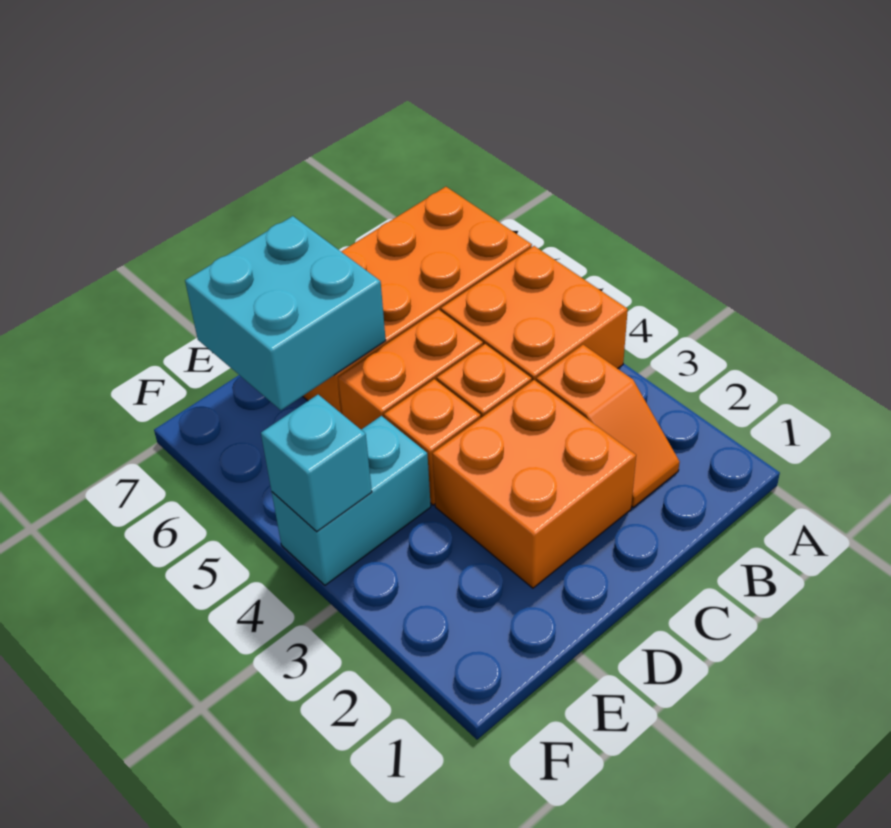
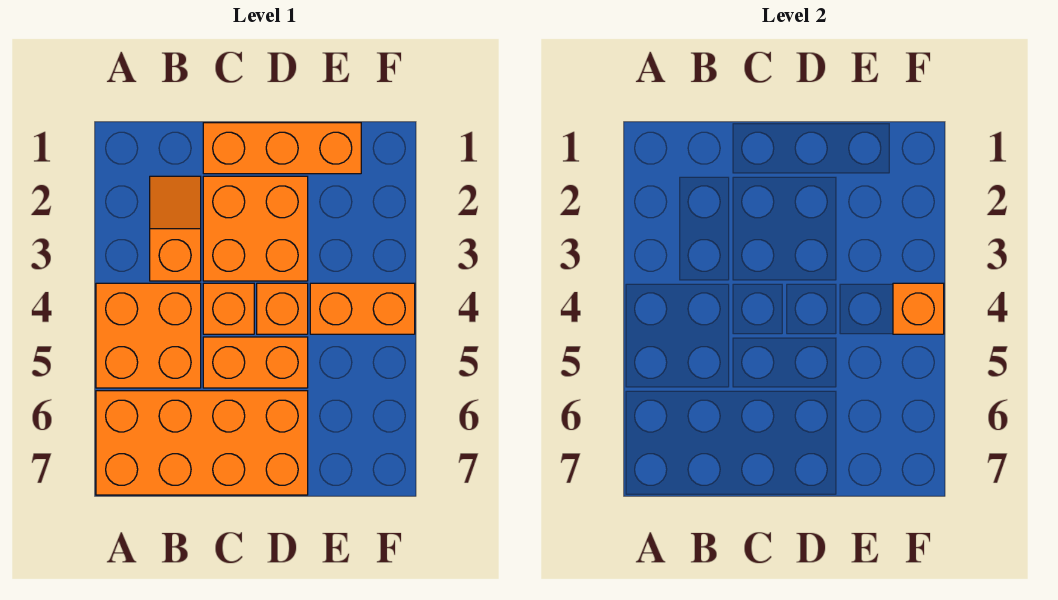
none -> orange brick C1:E1 level 1
cyan brick D6:E7 level 2 -> none
cyan brick E4:F4 level 1 -> orange brick E4:F4 level 1
cyan brick F4 level 2 -> orange brick F4 level 2

